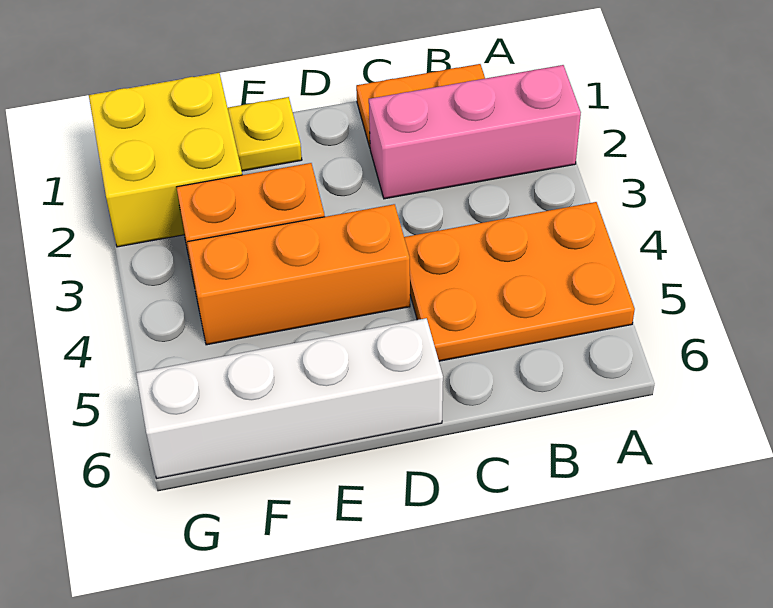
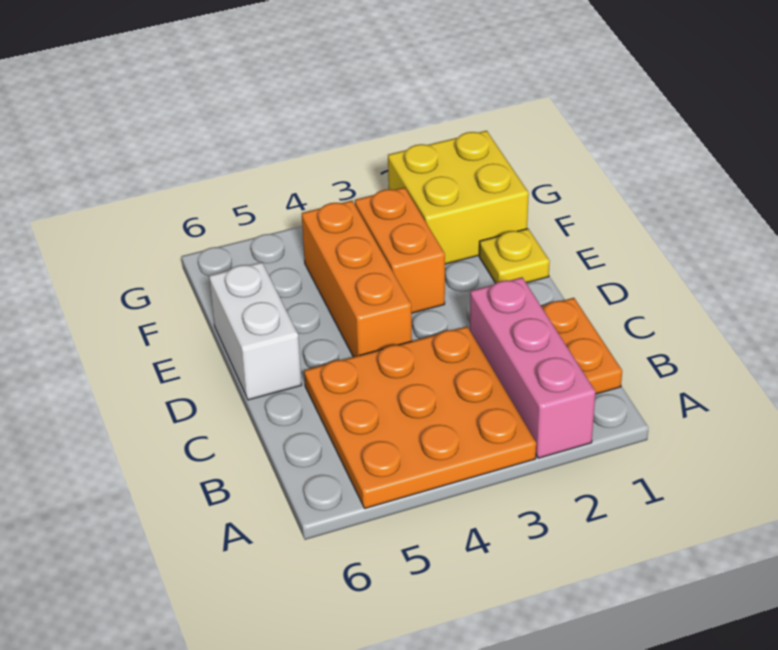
orange plate A4:C5 level 1 -> orange plate A3:C5 level 1
white brick D6:G6 level 1 -> white brick D6:E6 level 1

